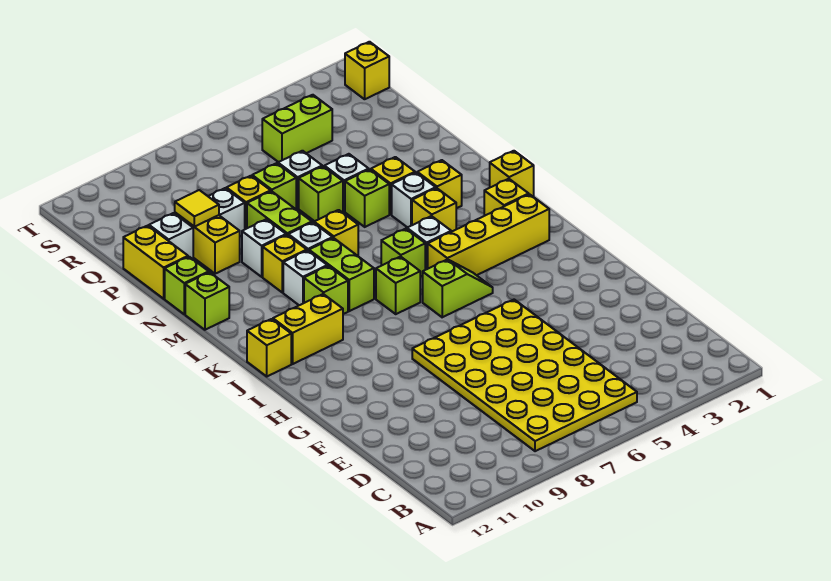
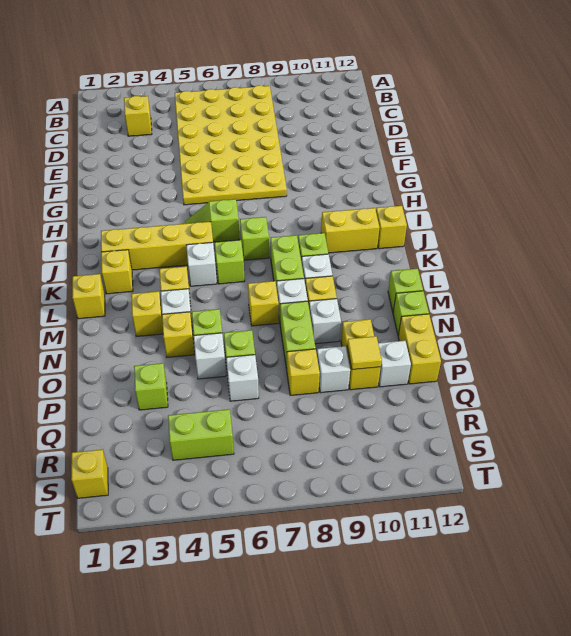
none -> yellow brick C3 level 1
lime brick P7 level 1 -> lime brick P3 level 1

